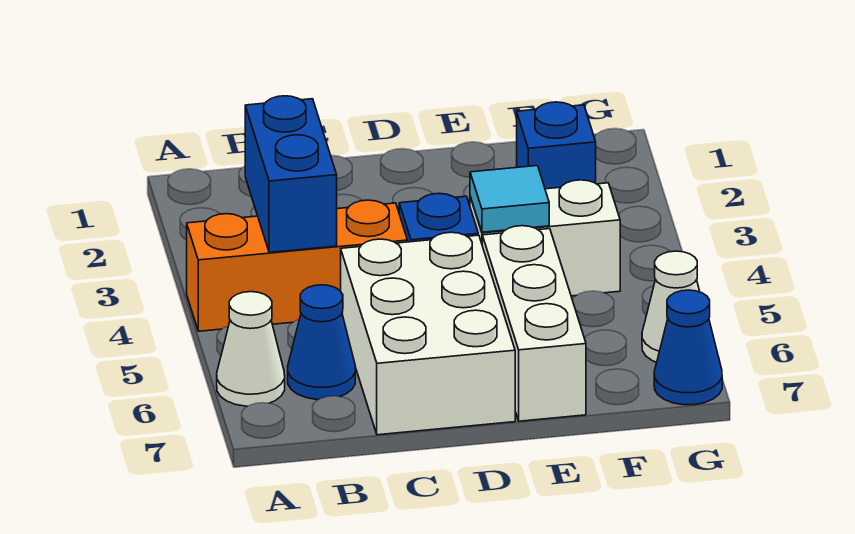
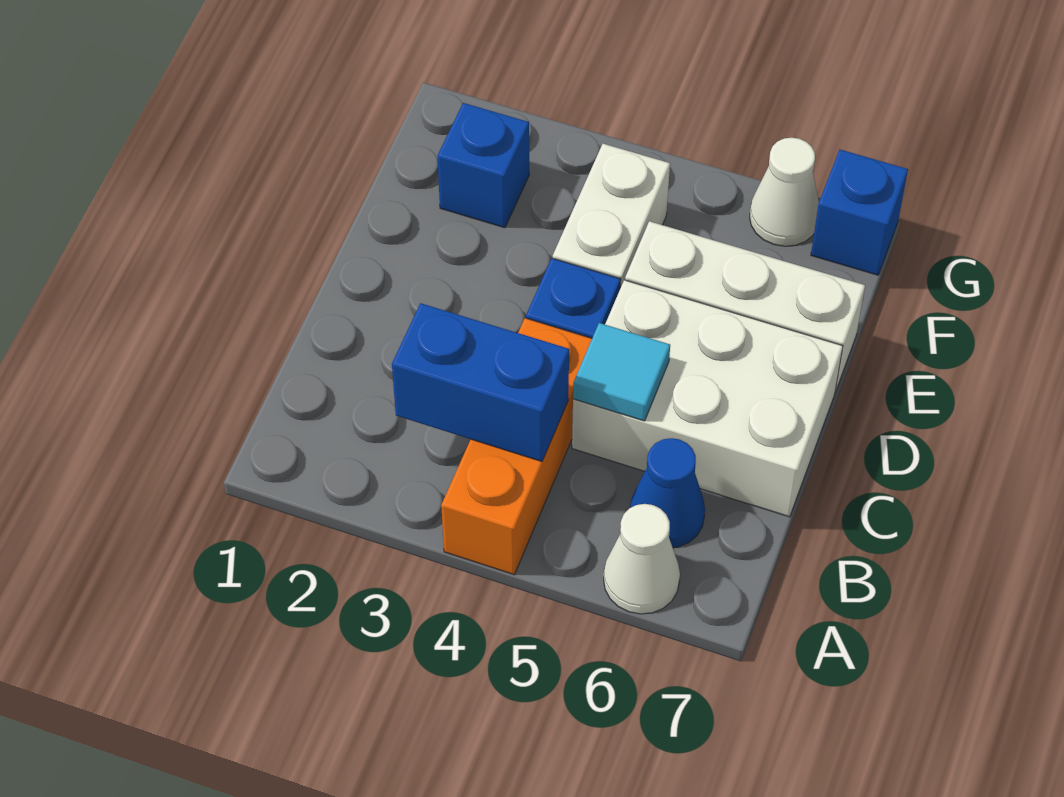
cyan tile E4 level 2 -> cyan tile C5 level 2
blue cone G7 level 1 -> blue brick G7 level 1

